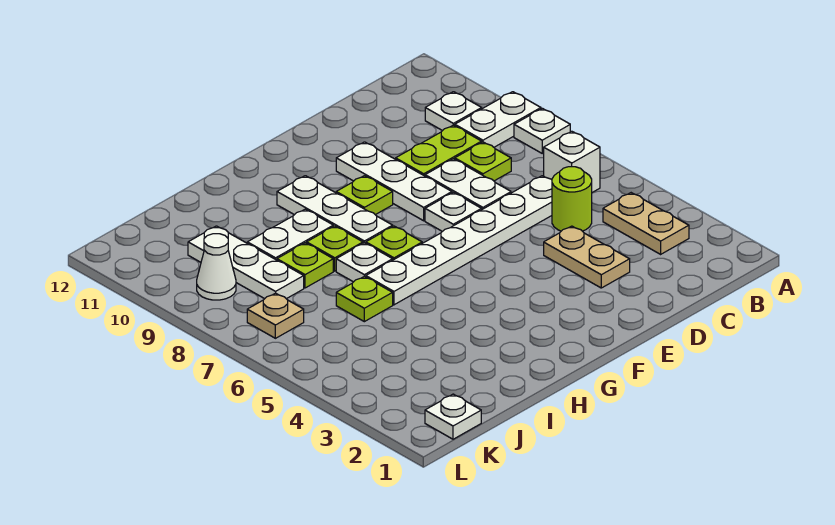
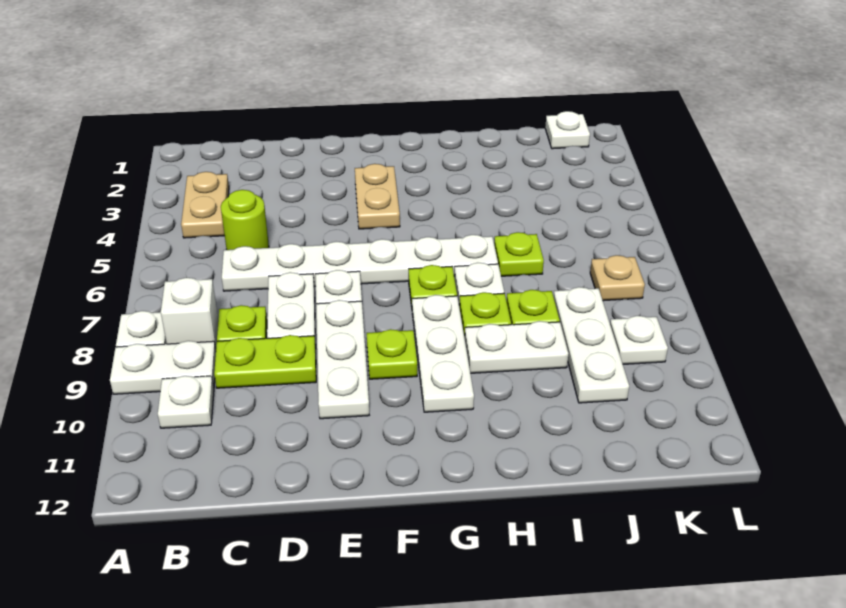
white brick B6 level 1 -> white brick B8 level 1
tan plate D3:D4 level 1 -> tan plate F3:F4 level 1
white cone K9 level 1 -> white plate K9 level 1

